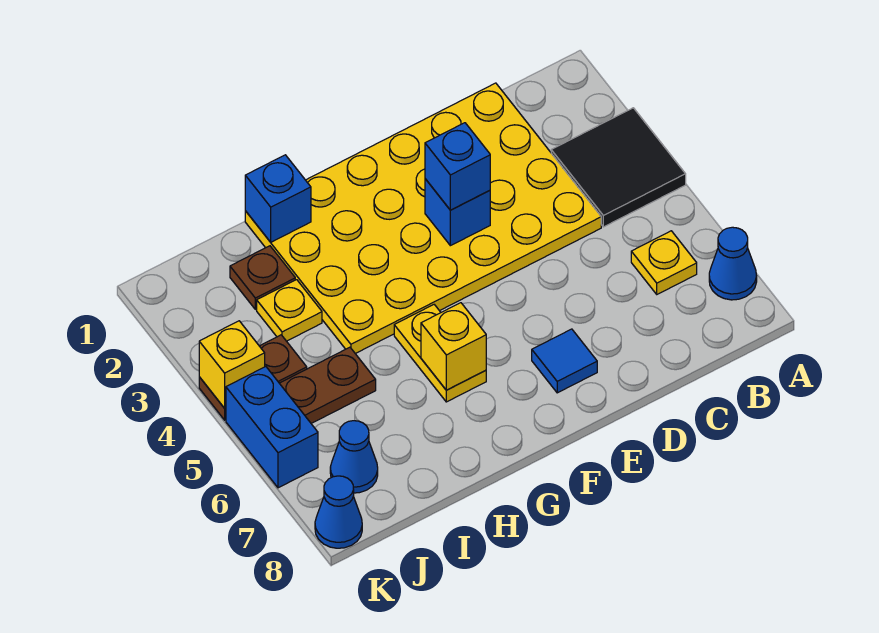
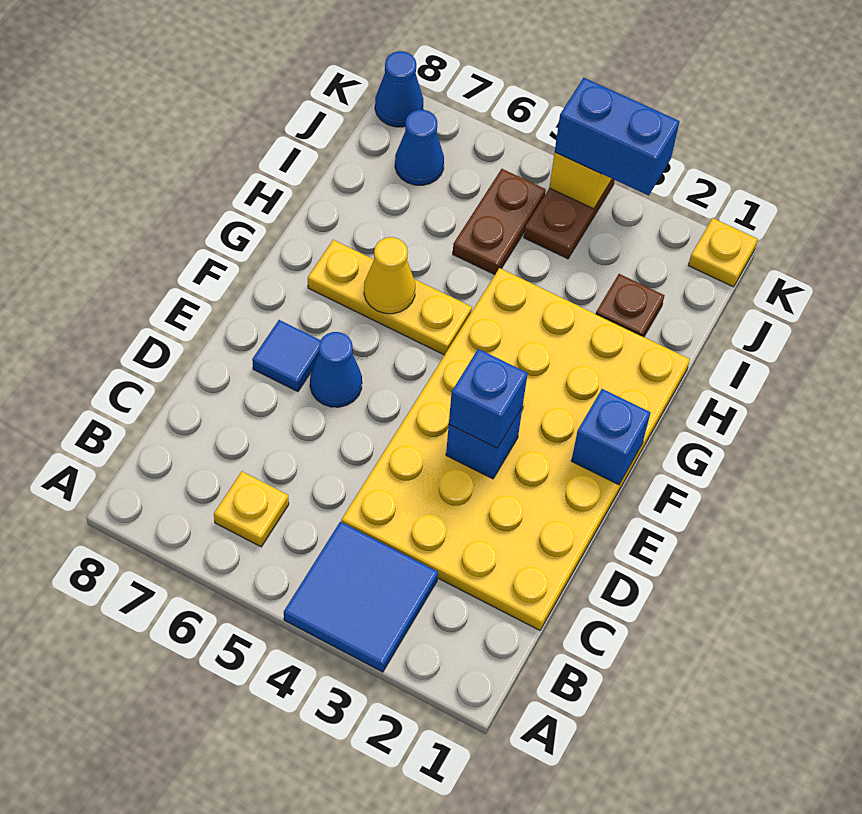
black tile A3:B4 level 1 -> blue tile A3:B4 level 1
blue cone A7 level 1 -> blue cone E6 level 1
yellow plate G5:G6 level 1 -> yellow plate G5:G7 level 1
yellow brick G6 level 2 -> yellow cone G6 level 2
blue brick H1 level 2 -> blue brick F1 level 2
yellow plate I3 level 1 -> yellow plate K1 level 1
blue brick K5:K6 level 1 -> blue brick K3:K4 level 3

